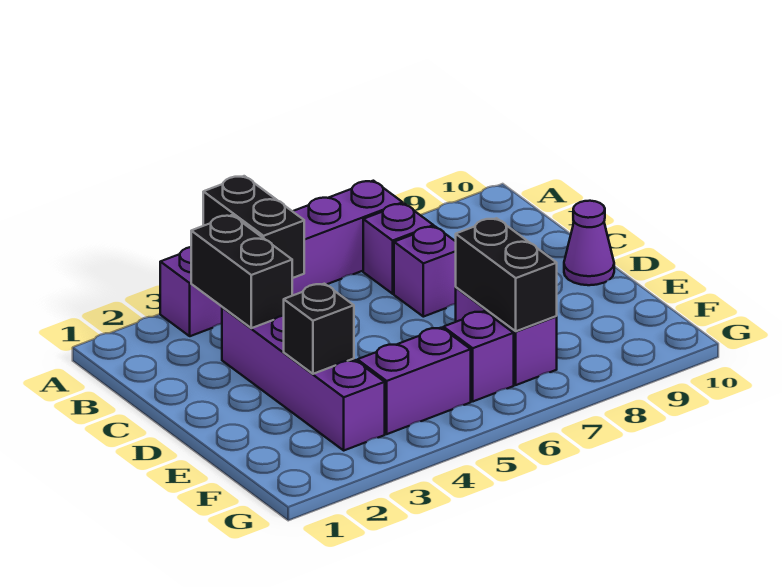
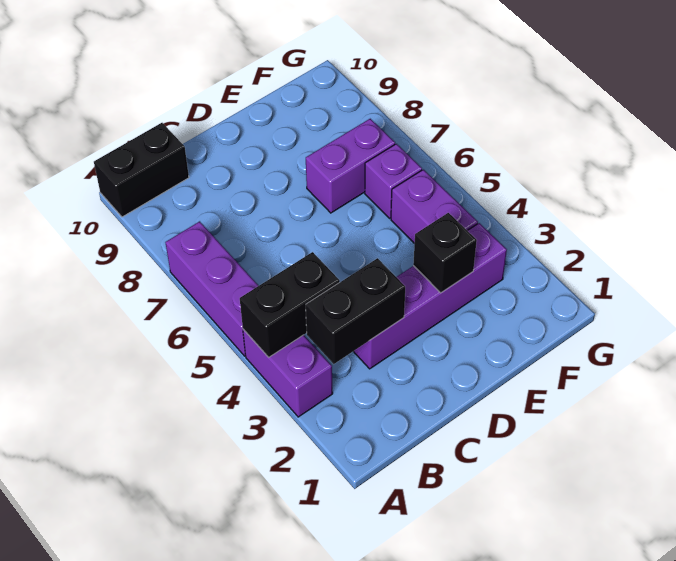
purple brick B7 level 1 -> none
purple brick C7 level 1 -> none
purple cone D10 level 1 -> none
black brick E7:F7 level 2 -> black brick A10:B10 level 1

